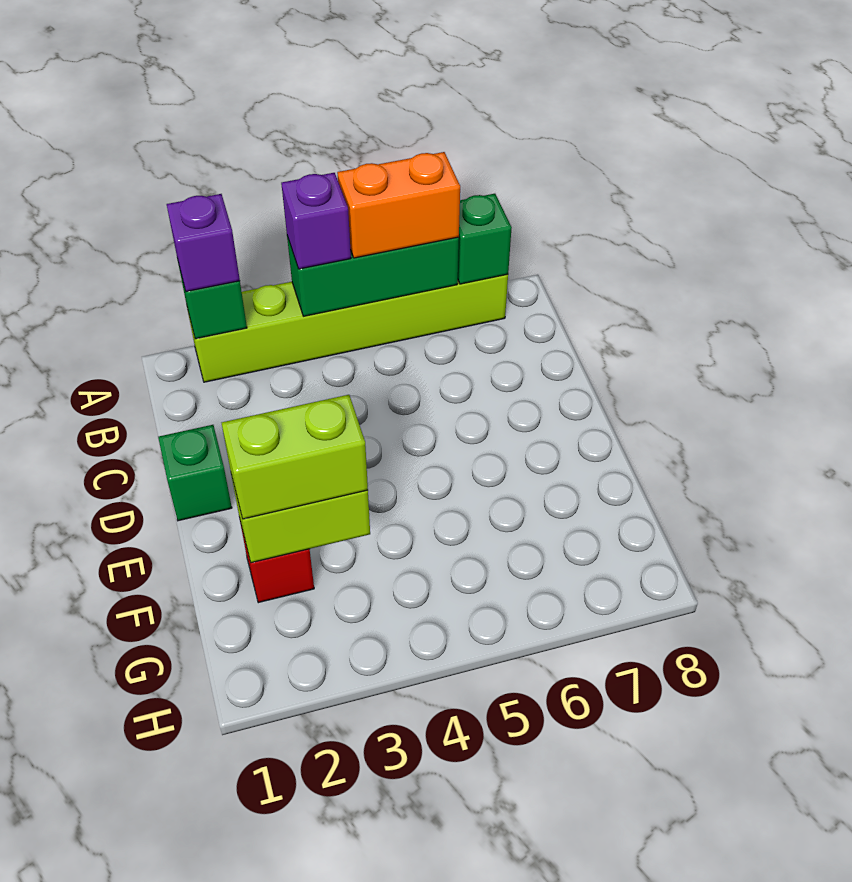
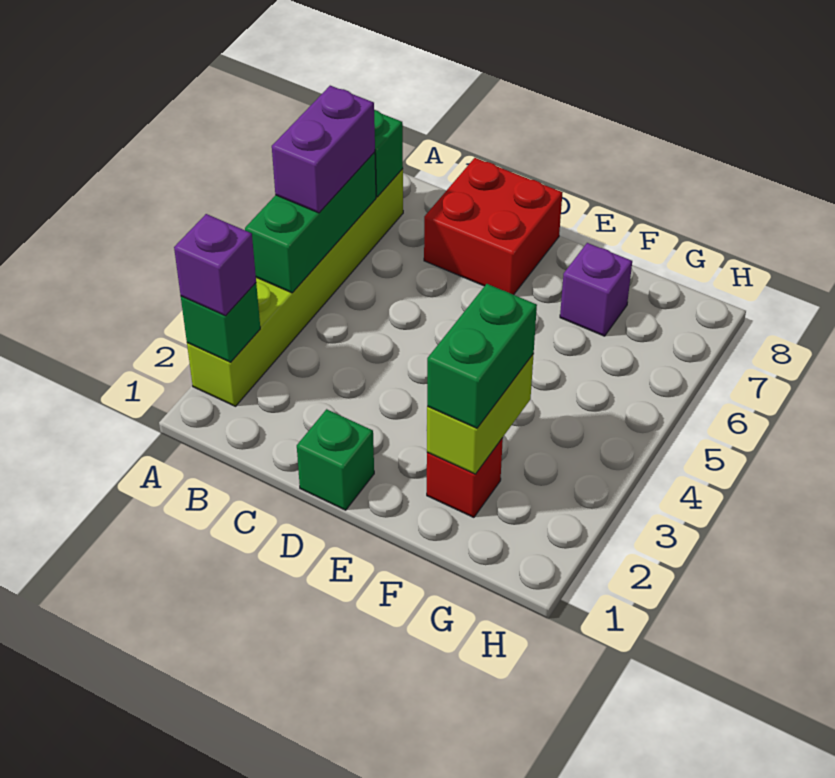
purple brick A4 level 3 -> purple brick F7 level 1
orange brick A5:A6 level 3 -> purple brick A5:A6 level 3
none -> red brick C7:D8 level 1
lime brick F2:F3 level 3 -> green brick F2:F3 level 3

